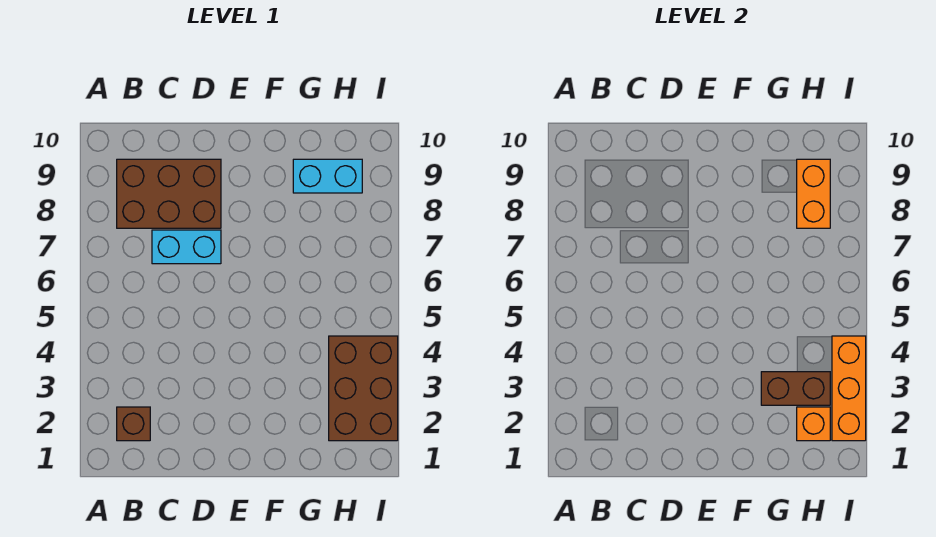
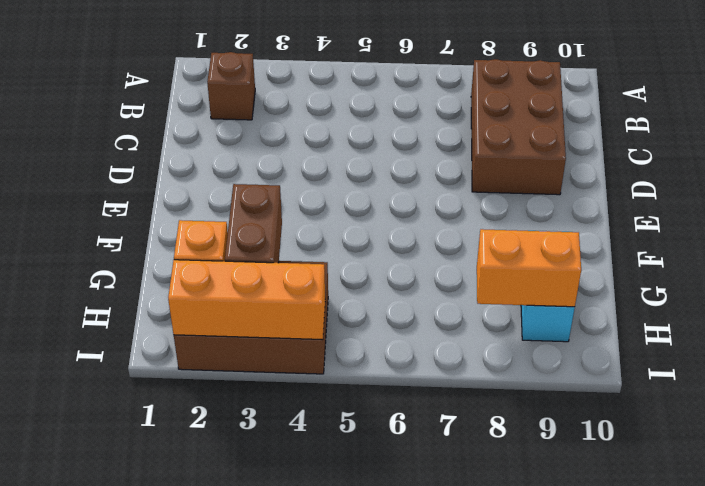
cyan brick C7:D7 level 1 -> none

